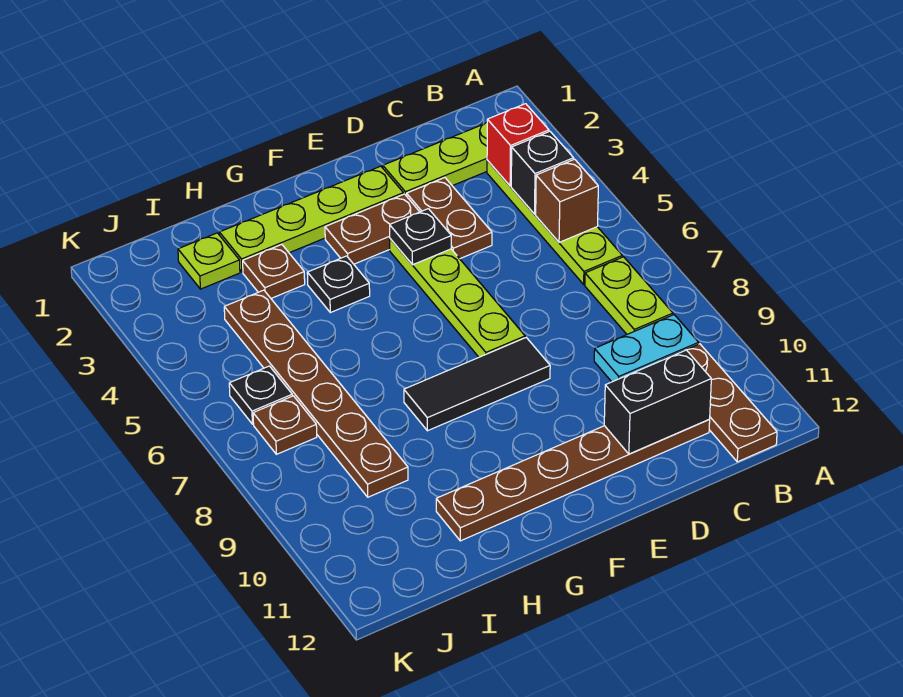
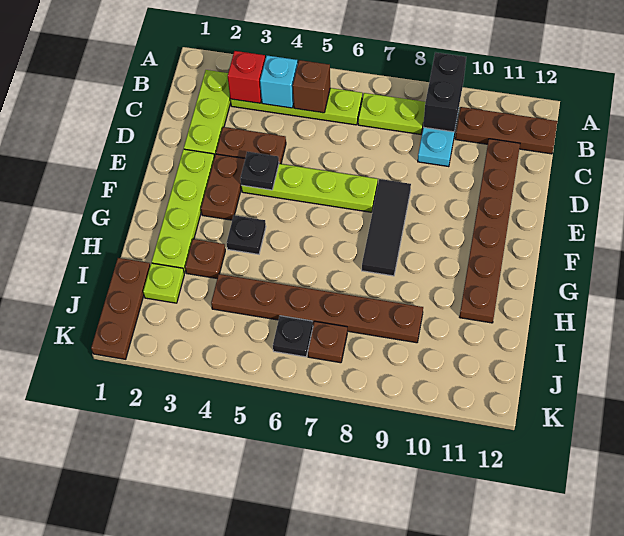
black brick B4 level 2 -> cyan brick B4 level 2
black brick C11:D11 level 2 -> black brick A9:B9 level 2
none -> brown plate I1:K1 level 1

